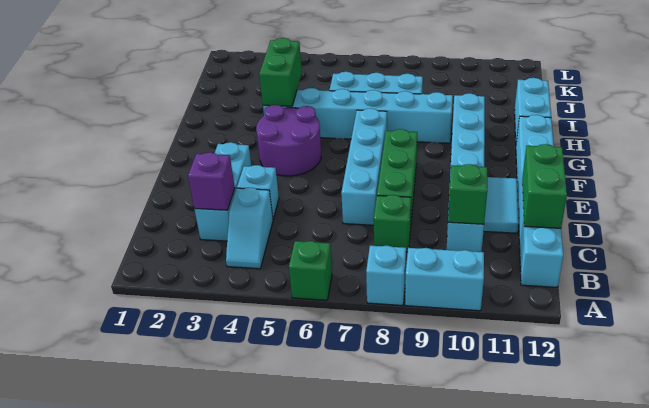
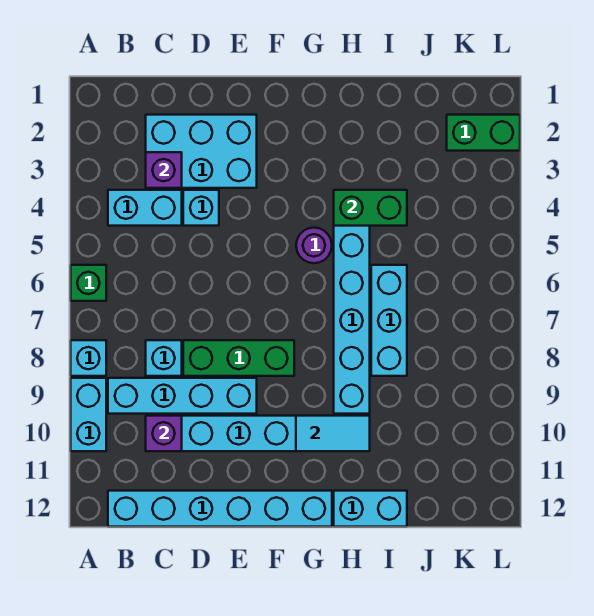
cyan slope B4:C4 level 1 top C -> cyan brick B4:C4 level 1
cyan brick C3:E3 level 1 -> cyan brick C2:E3 level 1
green brick C8 level 1 -> cyan brick C8 level 1
green brick C10 level 2 -> purple brick C10 level 2
green brick C12:D12 level 2 -> green brick K2:L2 level 1
cyan brick D7:G7 level 1 -> cyan brick B9:E9 level 1
cyan tile D11:E11 level 1 -> cyan tile G10:H10 level 2
purple round brick F4:G5 level 1 -> purple round brick G5 level 1

